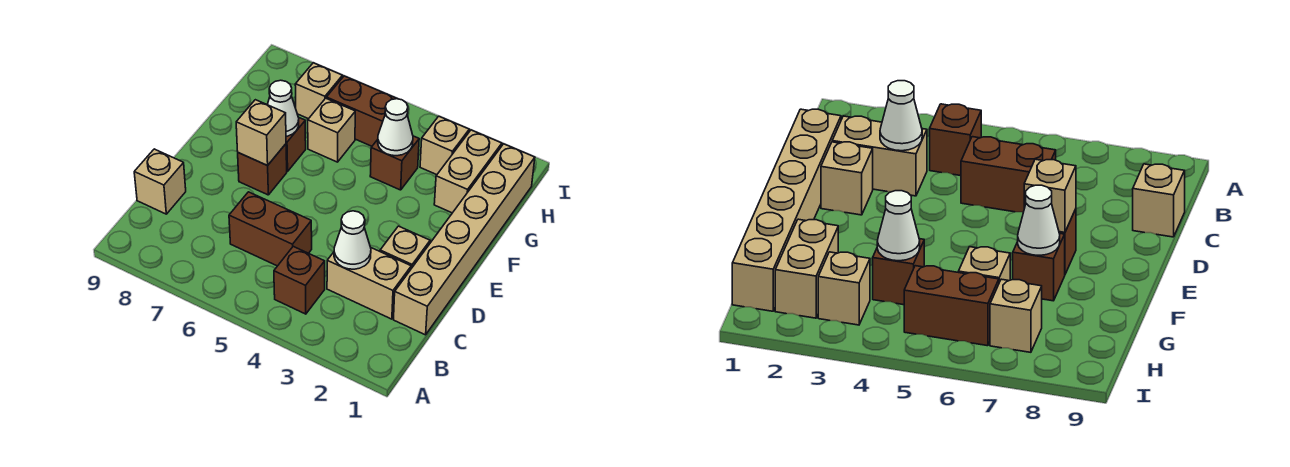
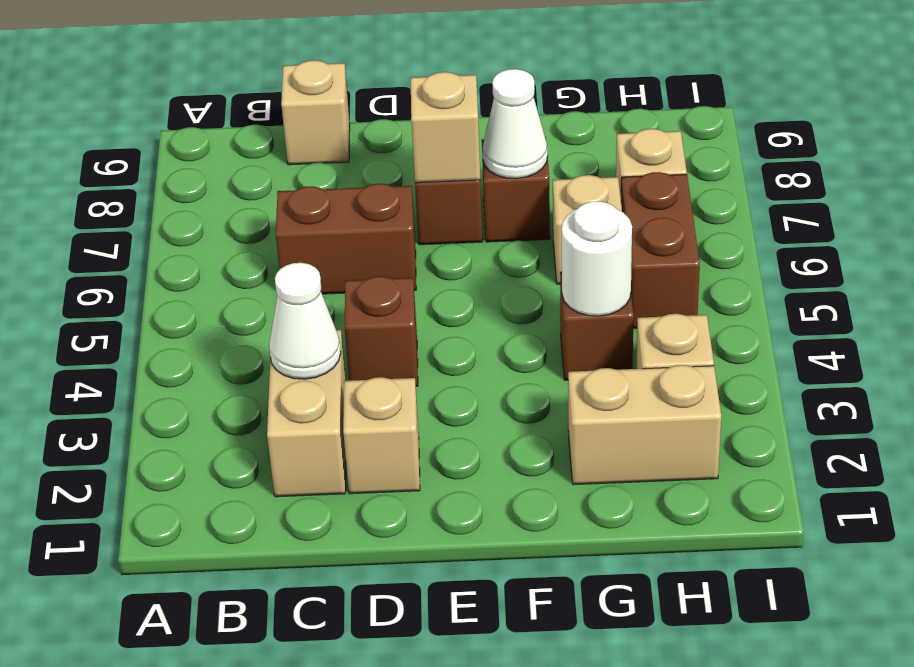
brown brick B4 level 1 -> brown brick D4 level 1
tan brick C1:H1 level 1 -> none
brown brick C5:C6 level 1 -> brown brick C6:D6 level 1
white cone G4 level 2 -> white round brick G4 level 2

